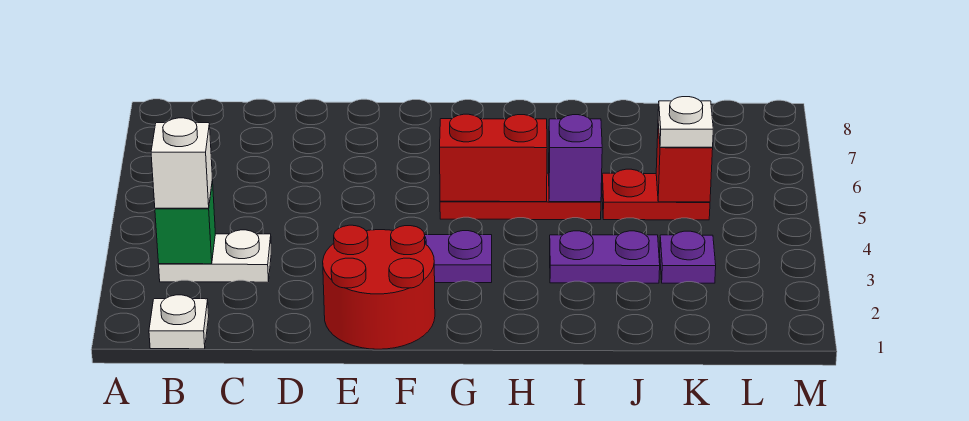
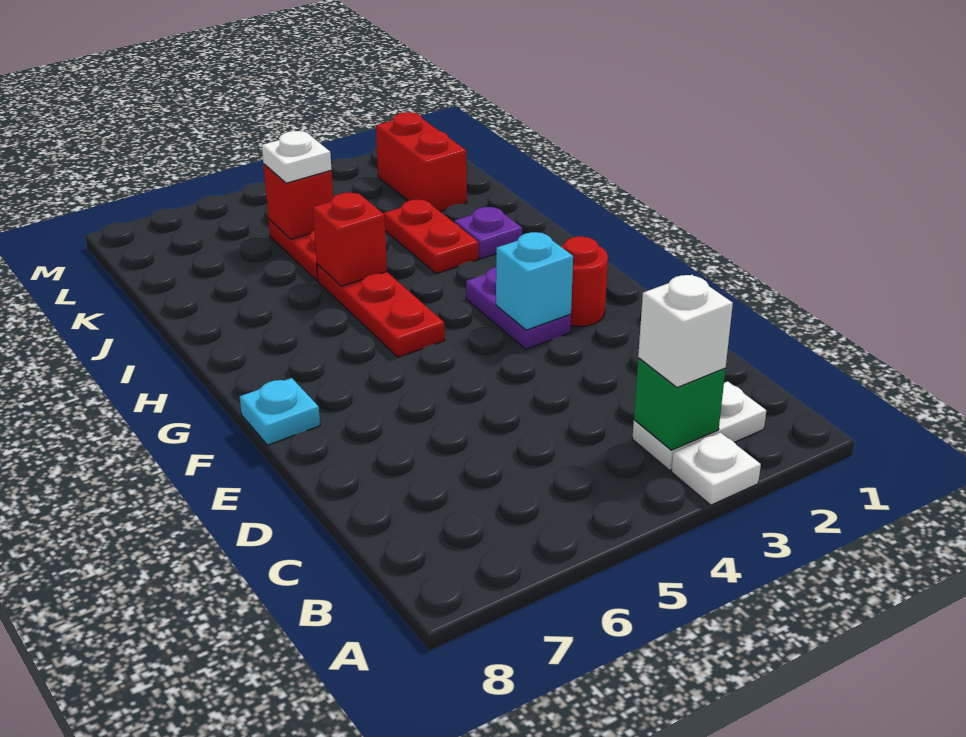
white plate B1 level 1 -> white plate A3 level 1
white plate B3:C3 level 1 -> white plate B2:B3 level 1
red round brick E1:F2 level 1 -> red round brick F2 level 1
none -> cyan brick F3 level 2
none -> cyan plate F8 level 1
red brick G5:H5 level 2 -> red brick K2:L2 level 1
purple plate I3:J3 level 1 -> red plate I3:J3 level 1
purple brick I5 level 2 -> red brick I5 level 2
purple plate K3 level 1 -> purple plate I2 level 1

